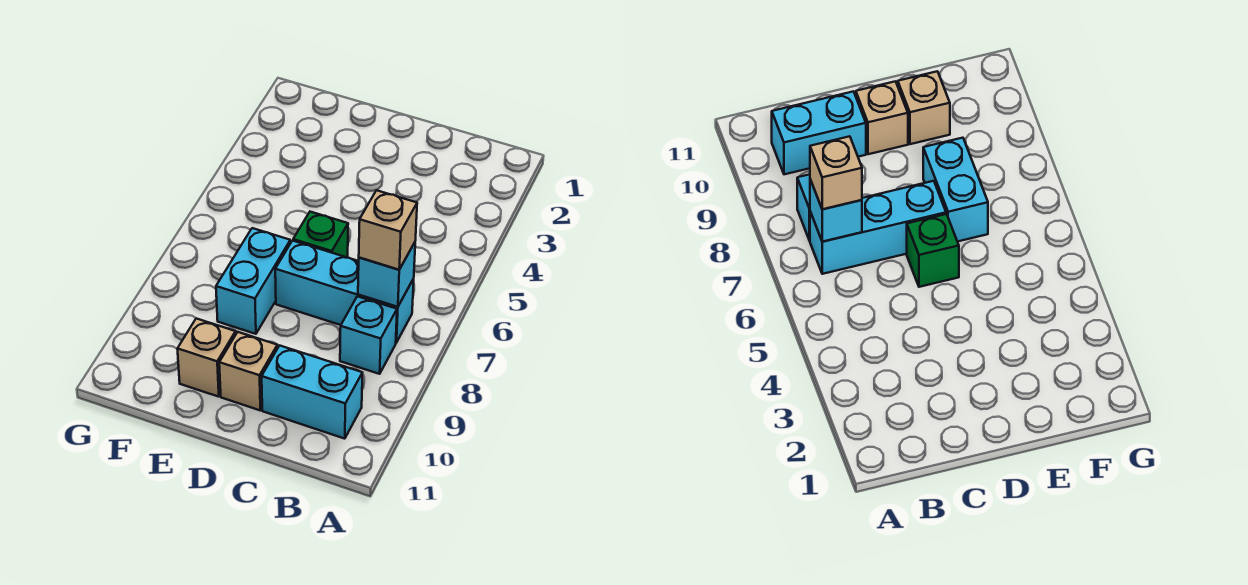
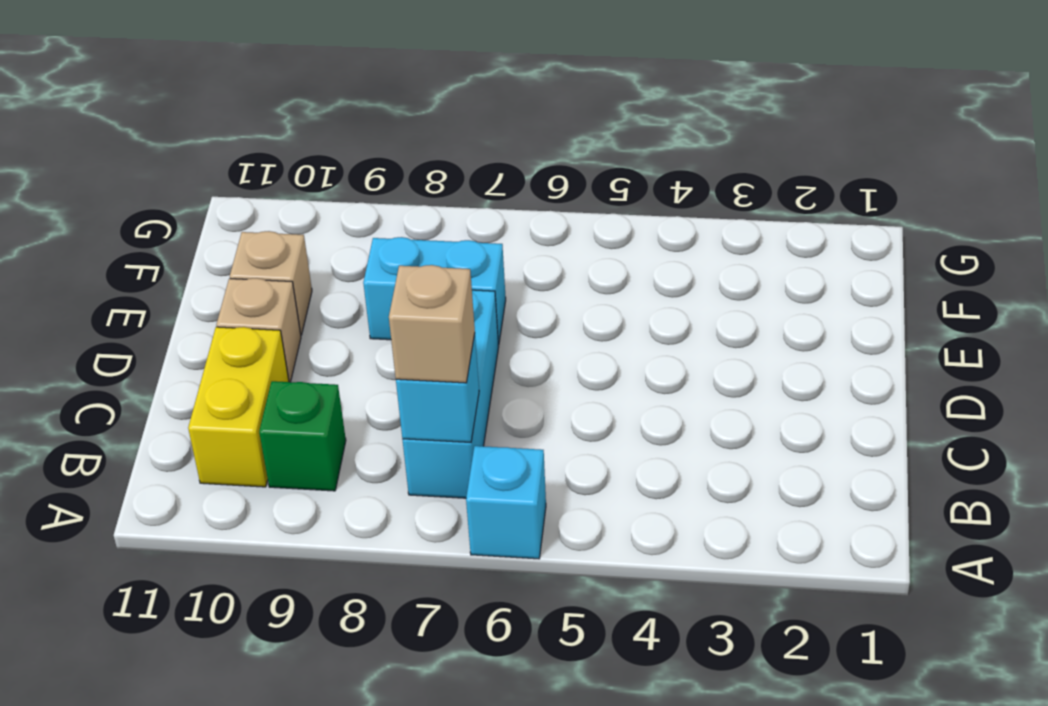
cyan brick B8 level 1 -> cyan brick A6 level 1
cyan brick B10:C10 level 1 -> yellow brick B10:C10 level 1
green brick D6 level 1 -> green brick B9 level 1

